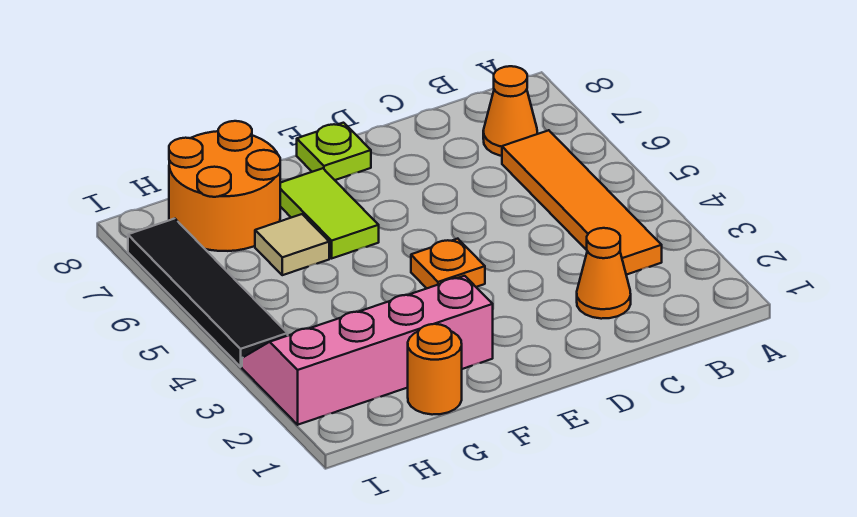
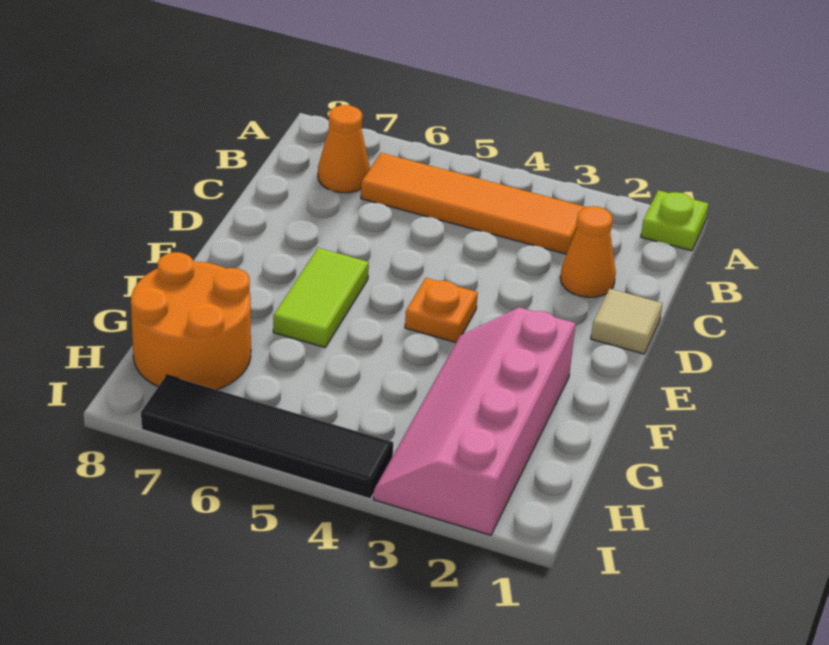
lime plate E8 level 1 -> lime plate A1 level 1
lime tile F6:F7 level 1 -> lime tile E6:F6 level 1
orange round brick G1 level 1 -> none
tan tile G6 level 1 -> tan tile D1 level 1

